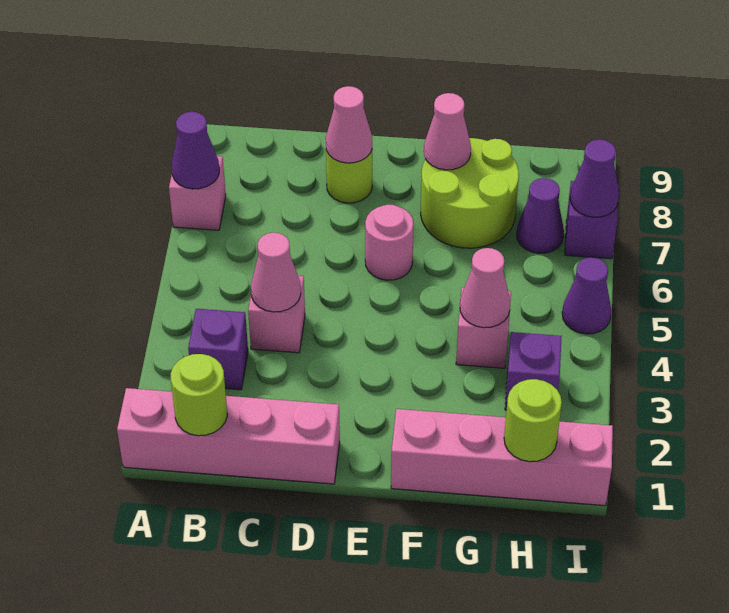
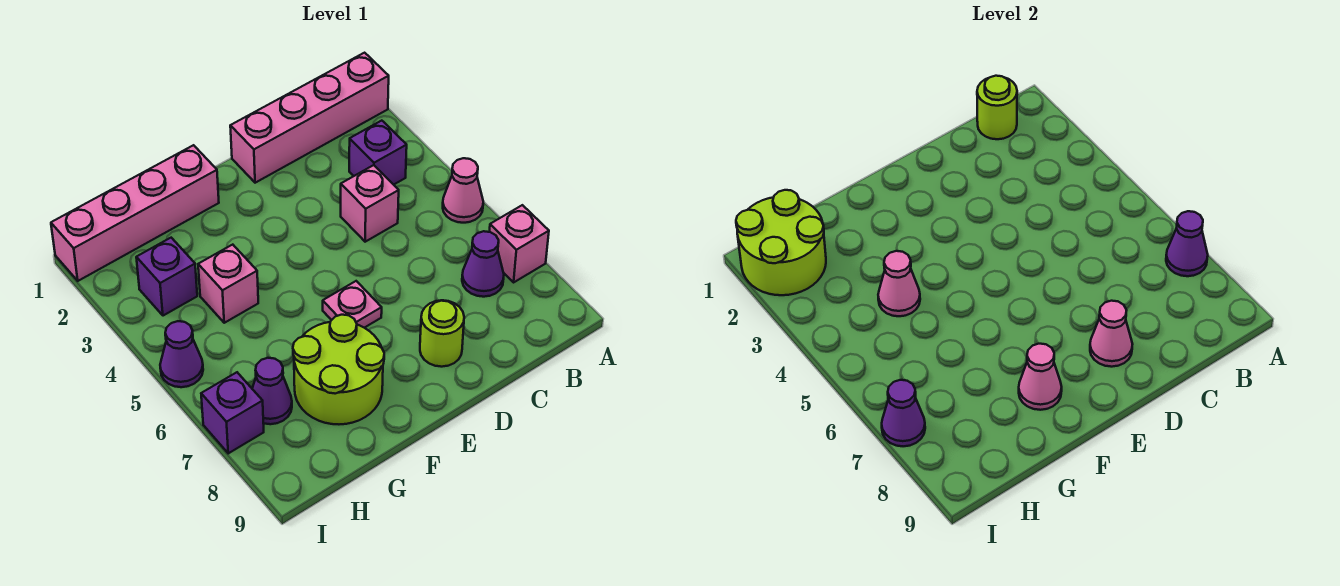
none -> purple cone B7 level 1
pink cone C4 level 2 -> pink cone A5 level 1
pink round brick E6 level 1 -> pink plate E6 level 1
lime round brick H1 level 2 -> lime round brick H1:I2 level 2

